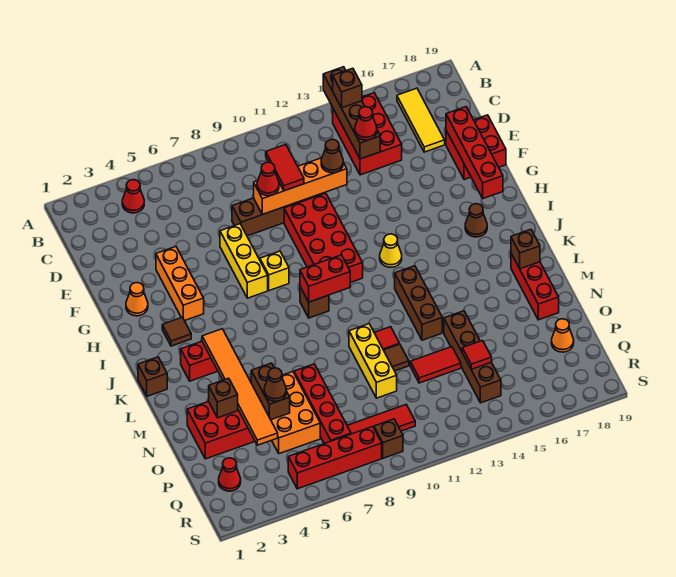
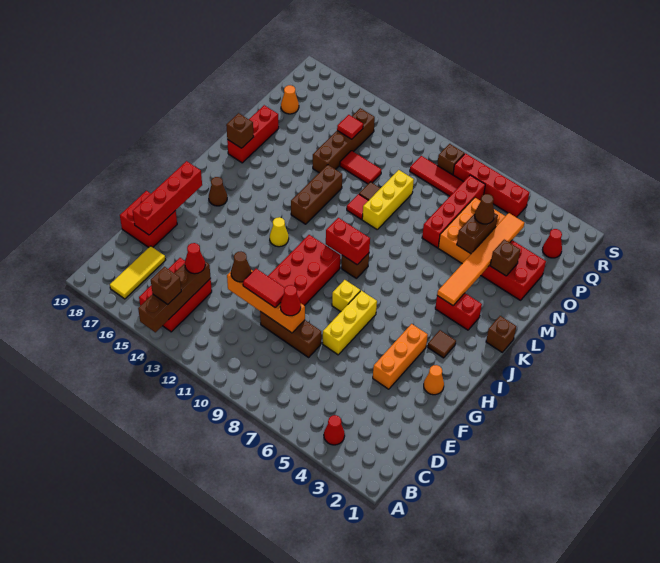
red tile D10:E10 level 3 -> red tile E10:E11 level 3

